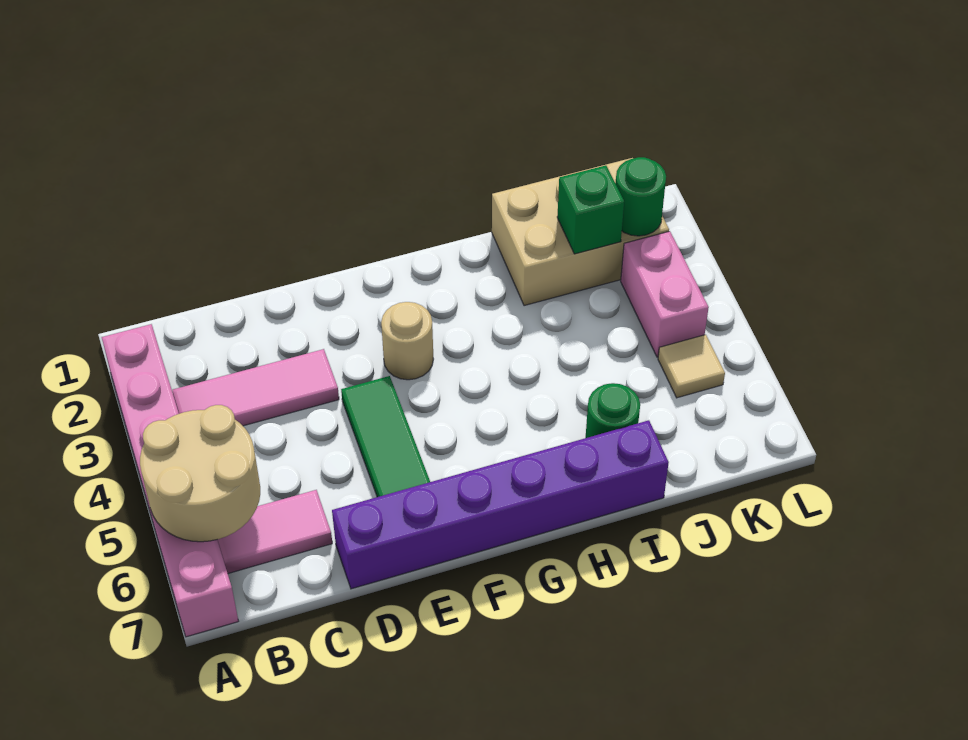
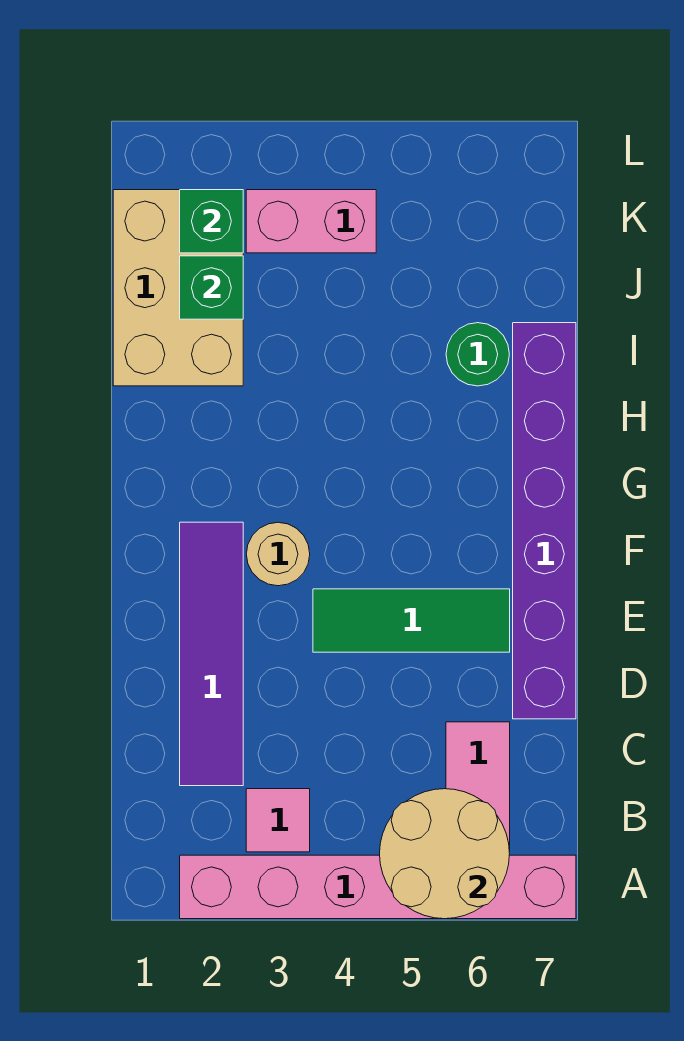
pink tile B3:D3 level 1 -> pink tile B3 level 1
none -> purple tile C2:F2 level 1
green round brick K2 level 2 -> green brick K2 level 2
tan tile K5 level 1 -> none

